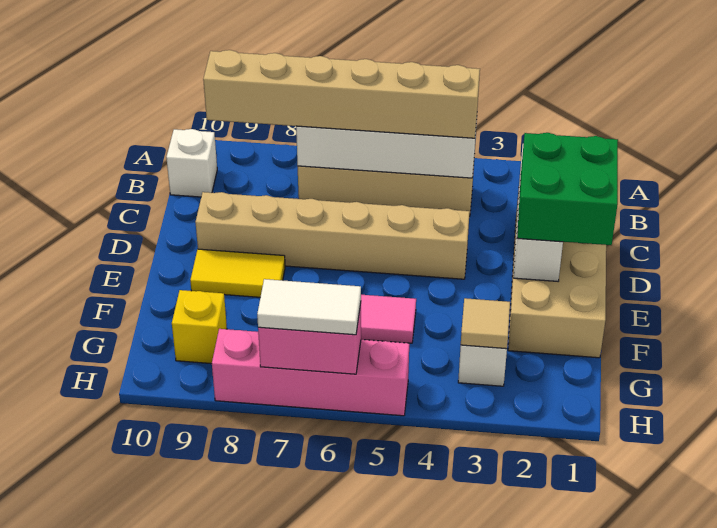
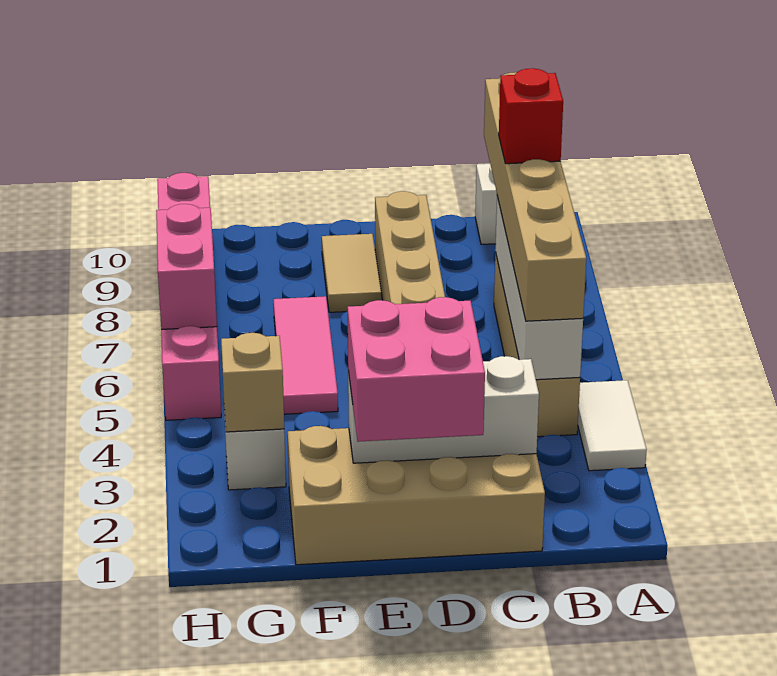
none -> red brick B7 level 4
green brick D1:E2 level 3 -> pink brick D1:E2 level 3
yellow tile E8:E9 level 1 -> tan tile E8:E9 level 1
tan tile G3 level 2 -> tan brick G3 level 2
yellow brick G9 level 1 -> none
pink brick H5:H8 level 1 -> pink brick H5:H10 level 1
white tile H6:H7 level 3 -> white tile A3:A4 level 1

